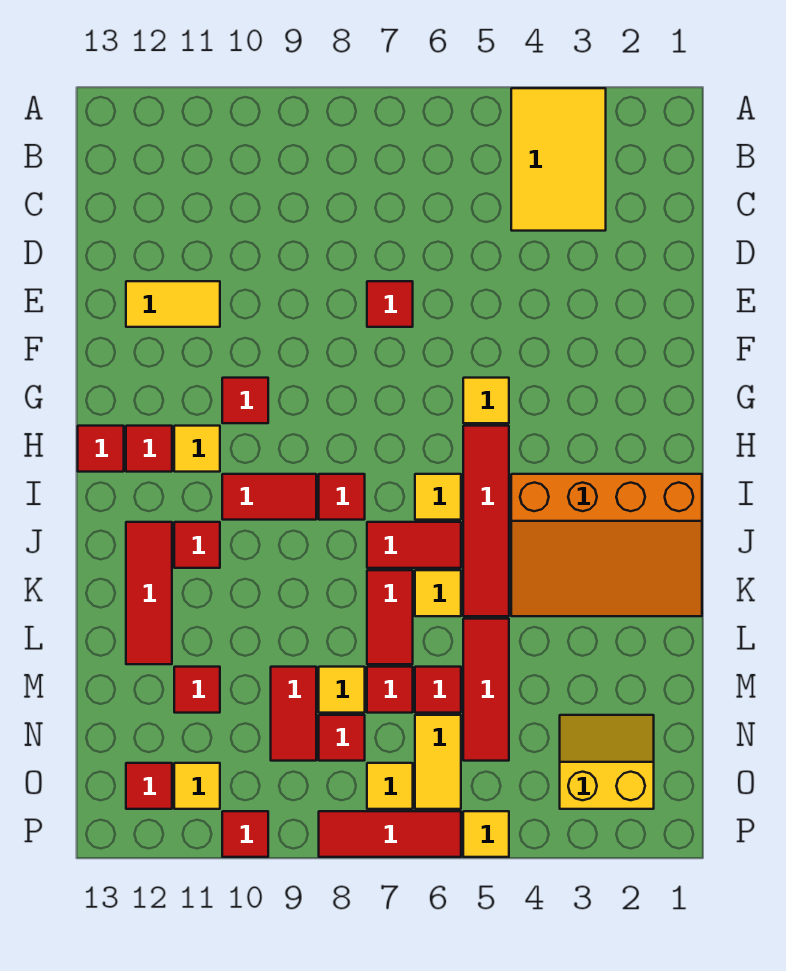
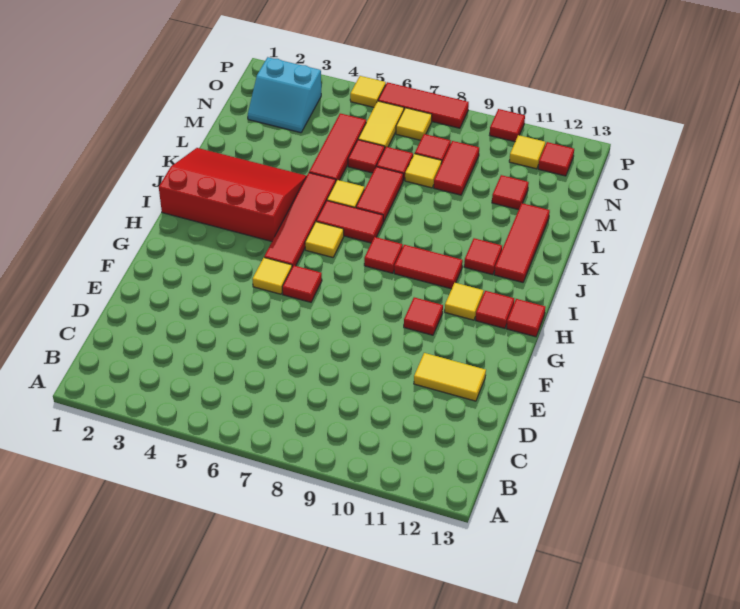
yellow tile A3:C4 level 1 -> none
red tile E7 level 1 -> red tile G6 level 1
orange slope I1:K4 level 1 top I -> red slope I1:K4 level 1 top I
yellow slope N2:O3 level 1 top O -> cyan slope N2:O3 level 1 top O

